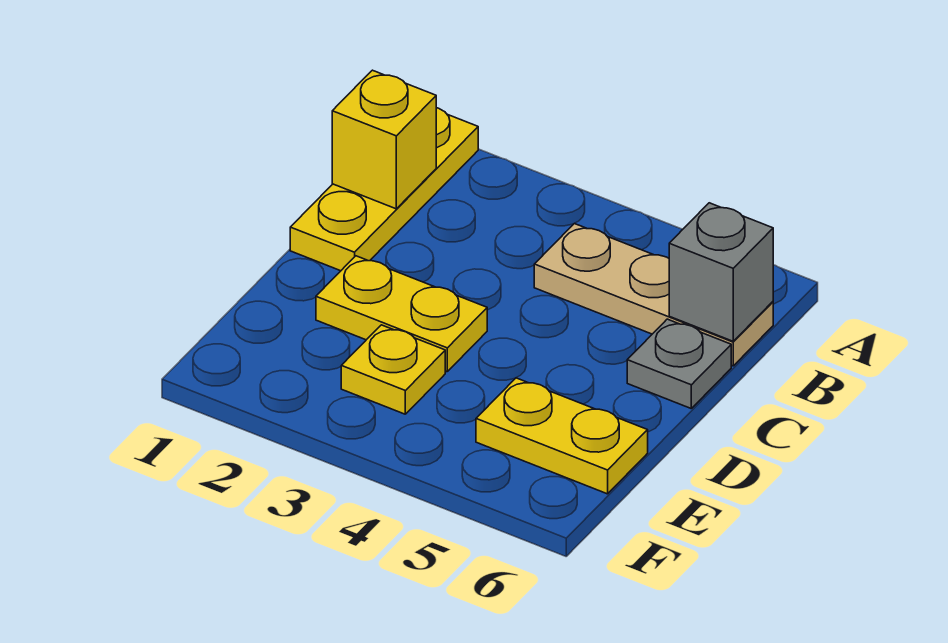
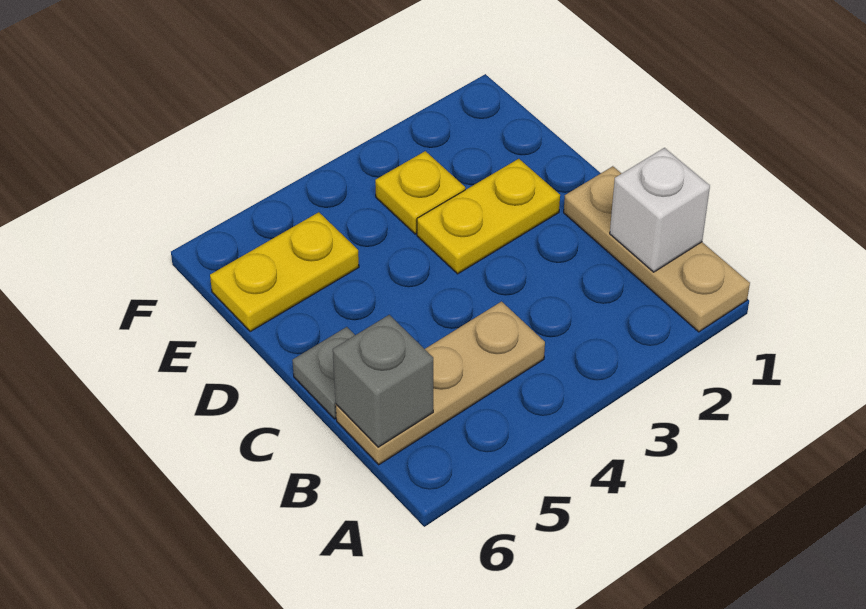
yellow plate A1:C1 level 1 -> tan plate A1:C1 level 1
yellow brick B1 level 2 -> white brick B1 level 2

